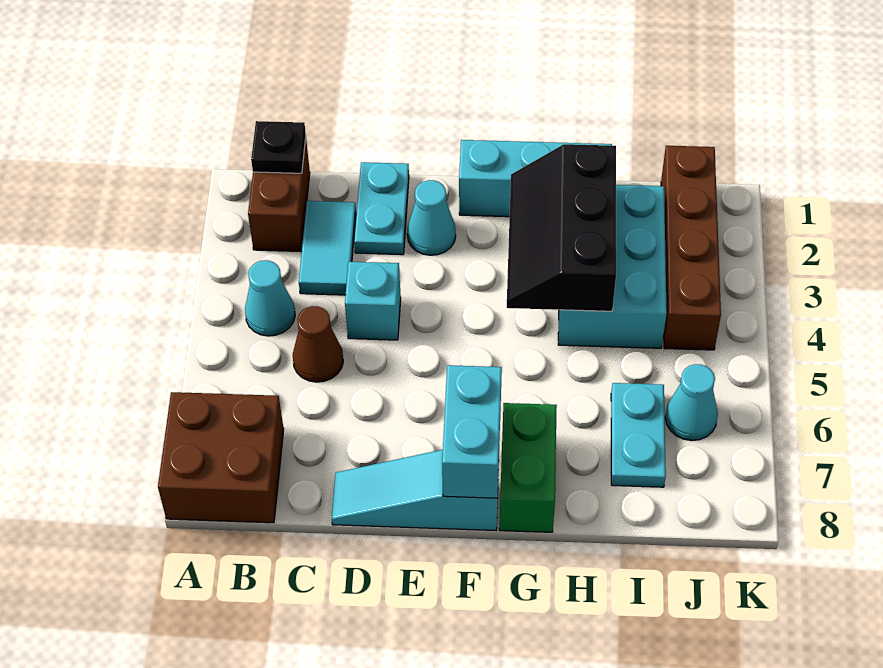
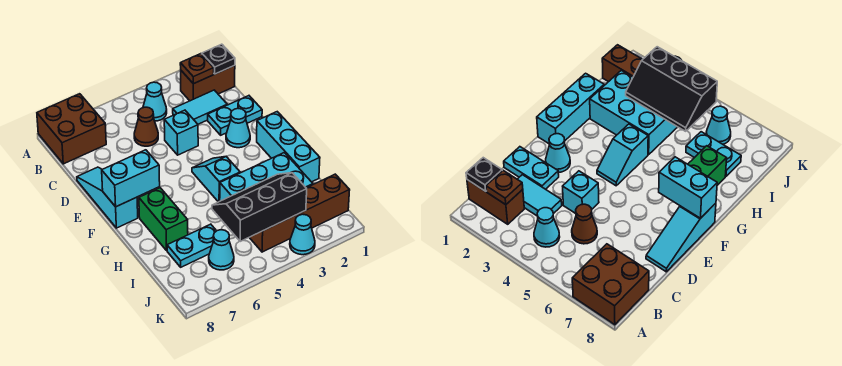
none -> brown plate B2 level 2
none -> cyan slope F4:G4 level 1 top G
black slope G2:H4 level 2 top H -> black slope I3:J5 level 2 top J
green brick G7:G8 level 1 -> green brick G7:H7 level 1
none -> cyan cone K3 level 1

